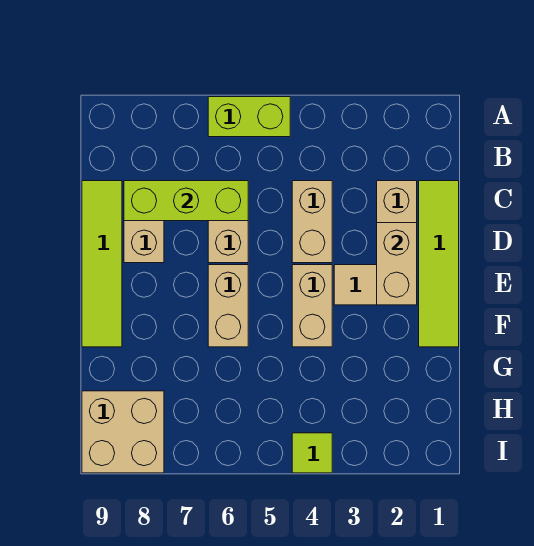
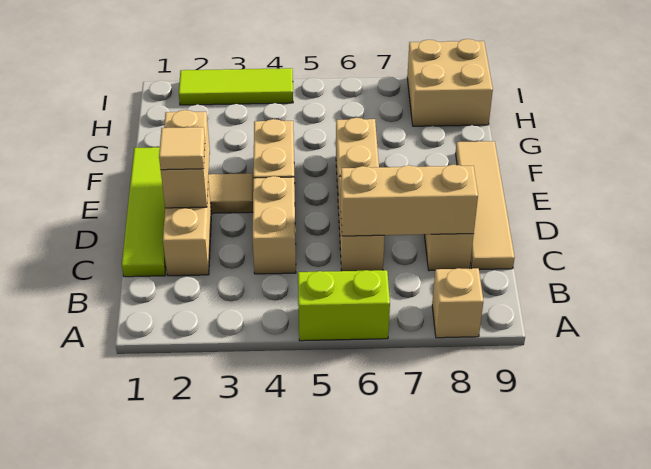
none -> tan brick A8 level 1
lime brick C6:C8 level 2 -> tan brick C6:C8 level 2
lime tile C9:F9 level 1 -> tan tile C9:F9 level 1
none -> tan tile D2 level 3
lime tile I4 level 1 -> lime tile I2:I4 level 1

